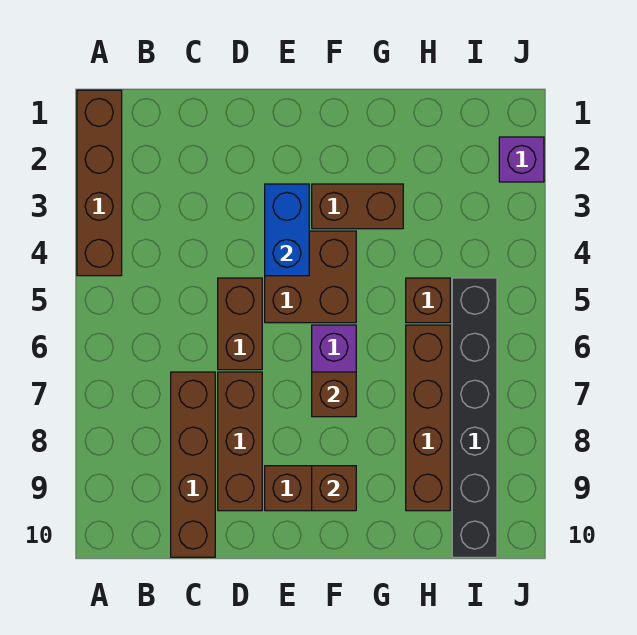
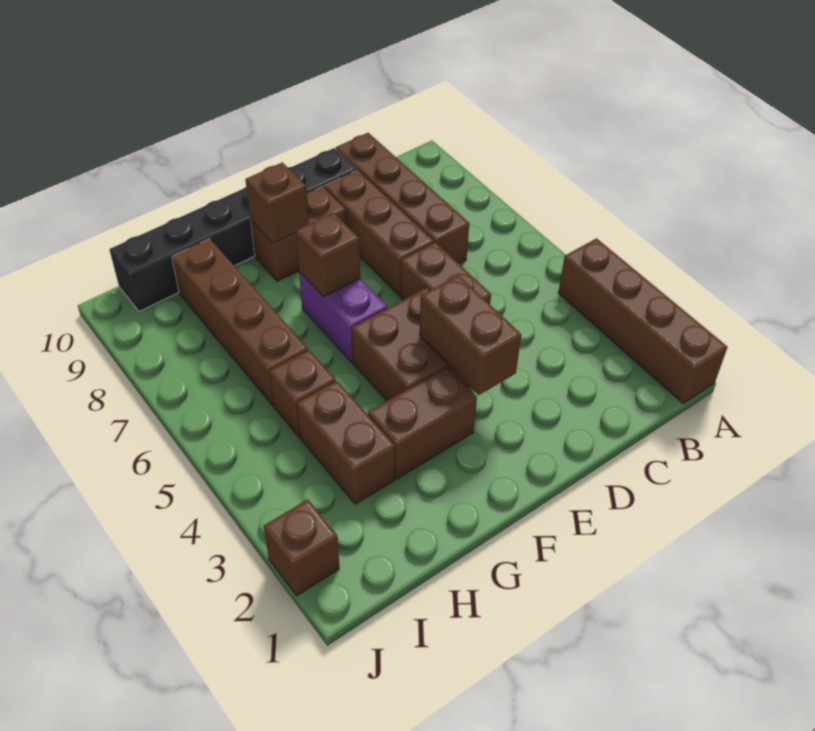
blue brick E3:E4 level 2 -> brown brick E3:E4 level 2
none -> brown brick H3:H4 level 1
black brick I5:I10 level 1 -> black brick D10:I10 level 1
purple brick J2 level 1 -> brown brick J2 level 1

